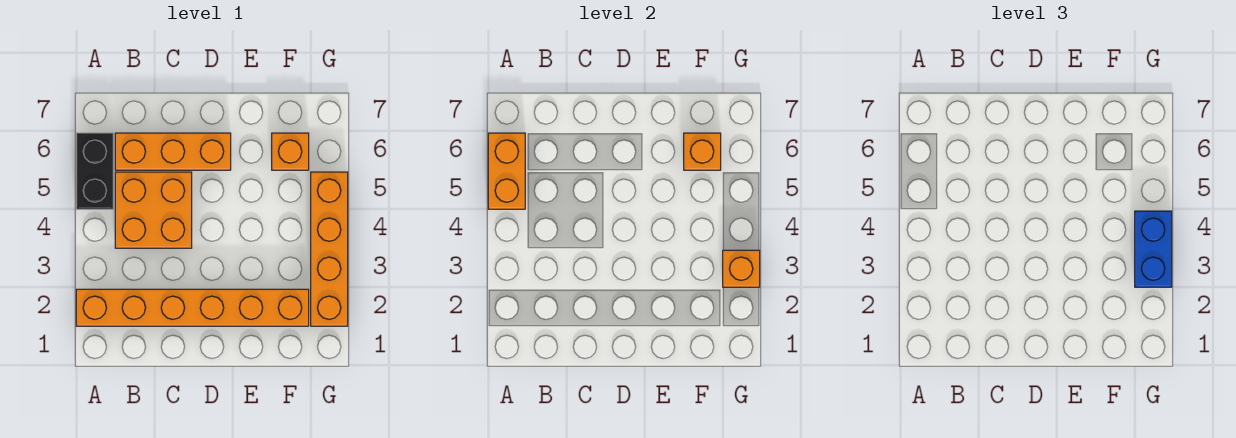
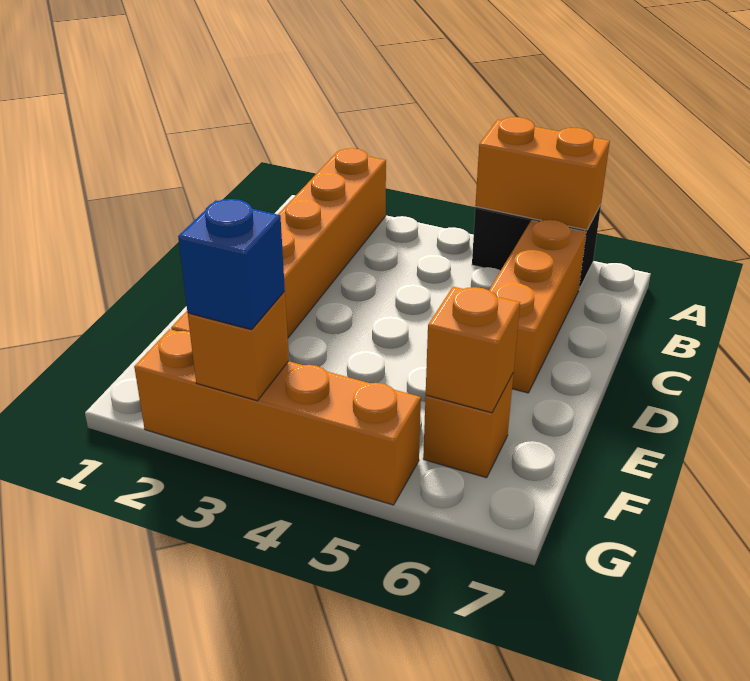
orange brick B4:C5 level 1 -> none
blue brick G3:G4 level 3 -> blue brick G3 level 3

